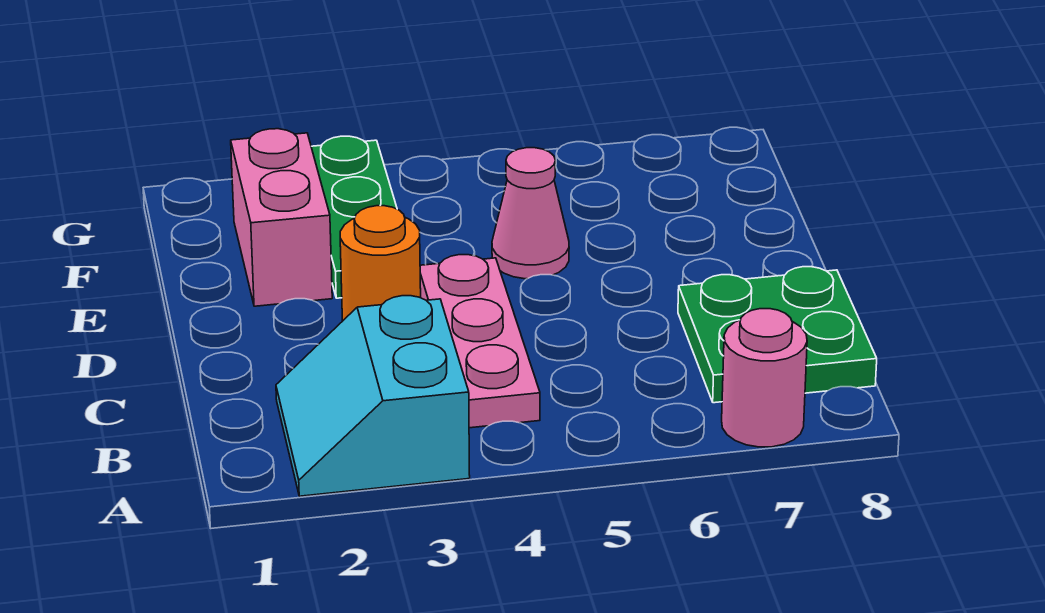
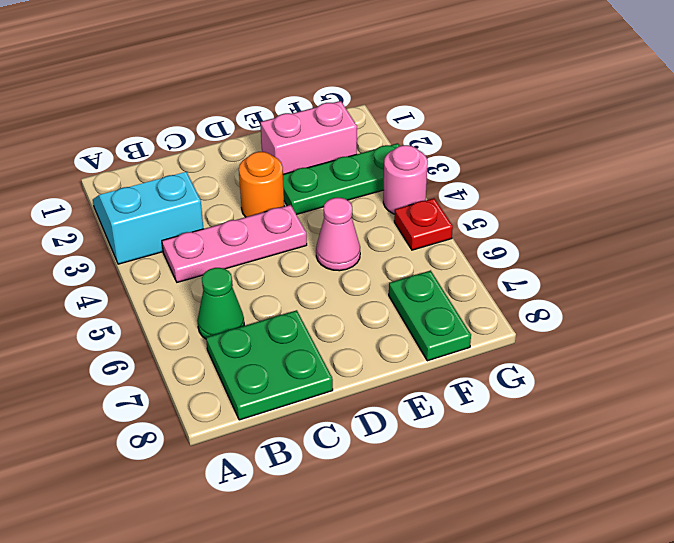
pink round brick A7 level 1 -> pink round brick G4 level 1
none -> green cone B6 level 1
none -> green plate F7:F8 level 1
none -> red plate G5 level 1

